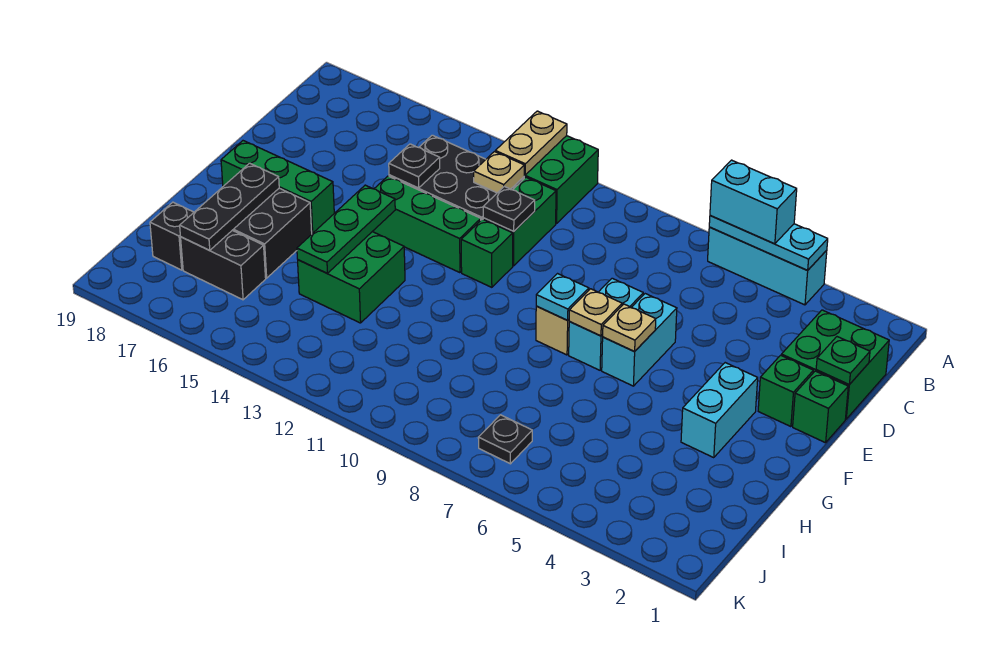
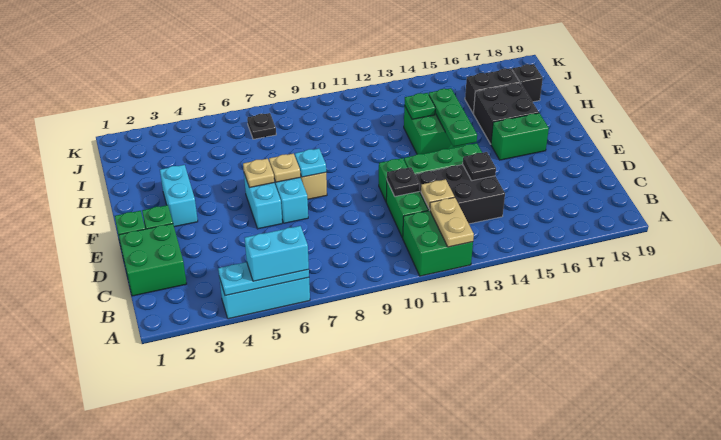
green plate D1 level 2 -> green plate H13 level 2
green brick F16:F18 level 1 -> green brick F16:F17 level 1
black plate G17:I17 level 2 -> none

